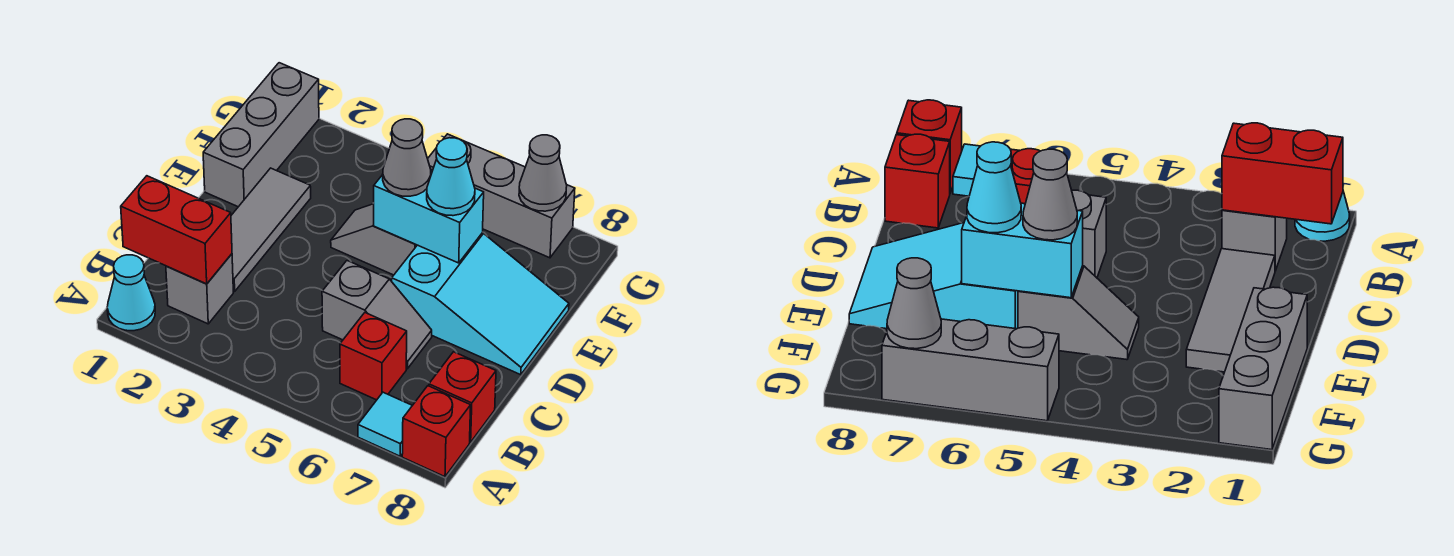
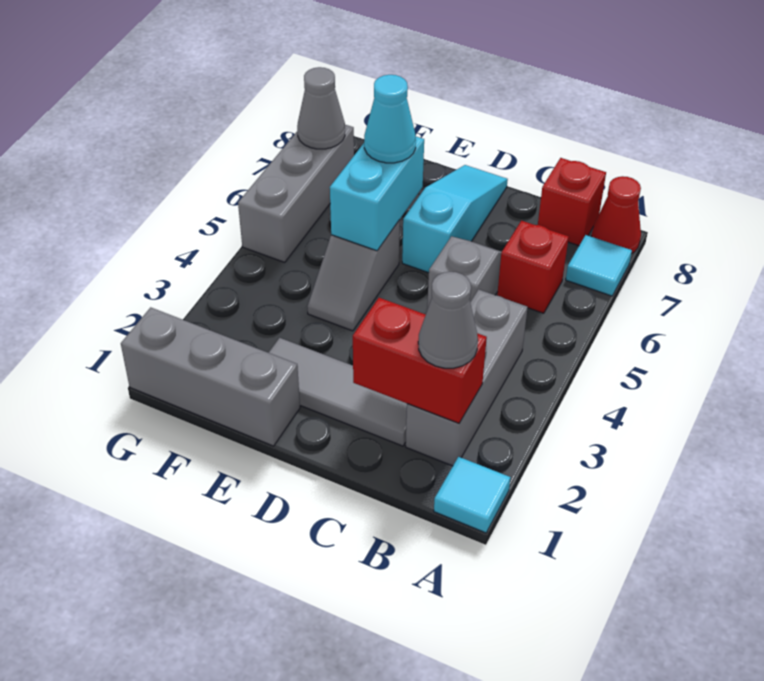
cyan cone A1 level 1 -> cyan tile A1 level 1
red brick A8 level 1 -> red cone A8 level 1
red brick B1:B2 level 2 -> red brick B2:C2 level 2
grey brick B2 level 1 -> grey brick B2:B4 level 1
cyan slope D6:E8 level 1 top 6 -> cyan slope D6:D8 level 1 top 6
grey cone E5 level 3 -> grey cone B2 level 3

